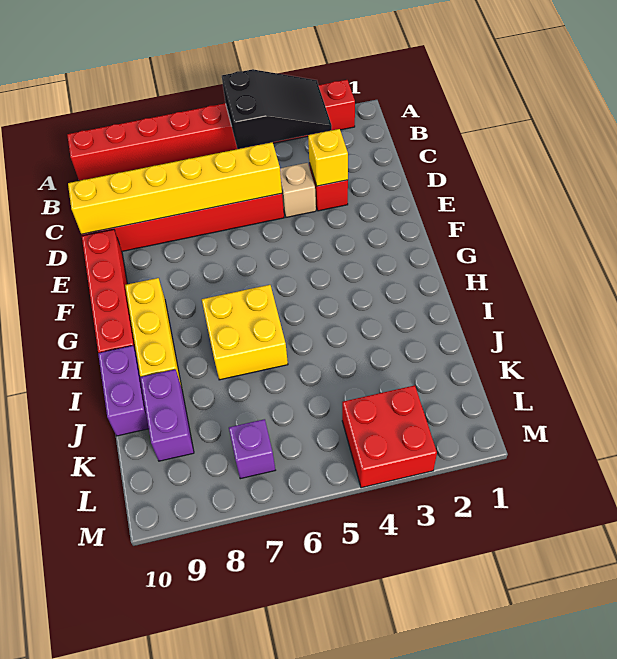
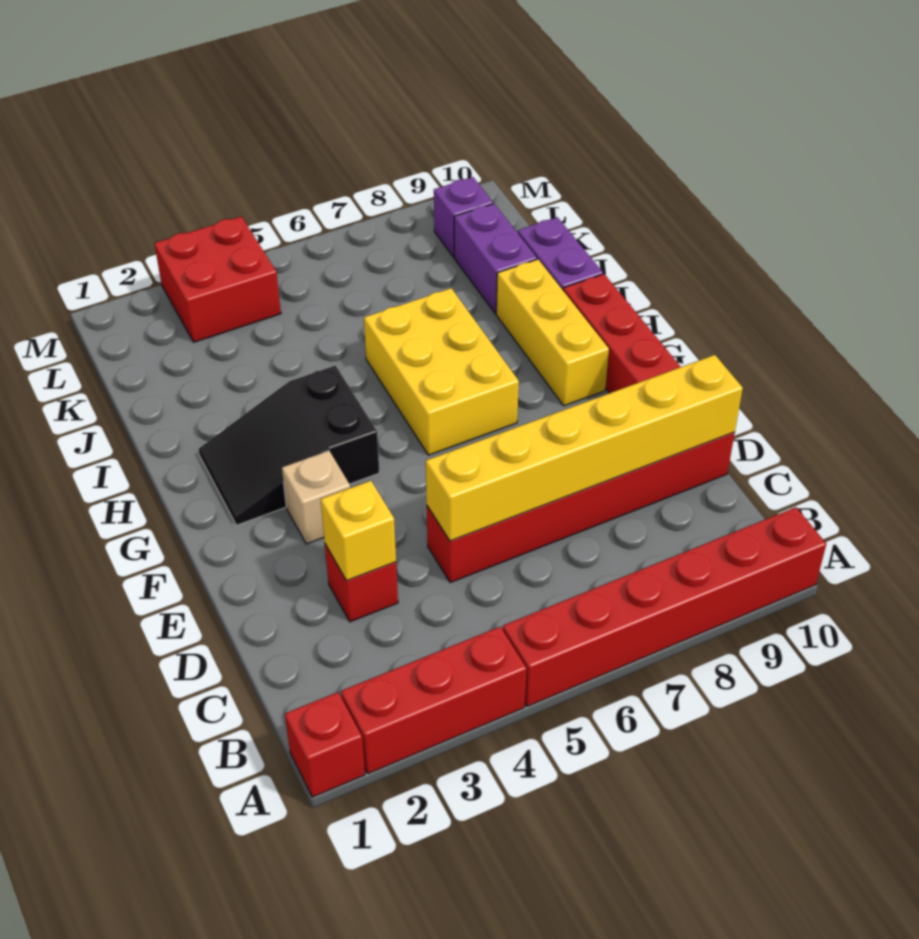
none -> red brick A1 level 1
black slope A3:B5 level 2 top 5 -> black slope G2:H4 level 1 top 4
tan brick D4 level 1 -> tan brick F3 level 1
yellow brick H6:I7 level 1 -> yellow brick G6:I7 level 1
purple brick L7 level 1 -> purple brick L9 level 1

